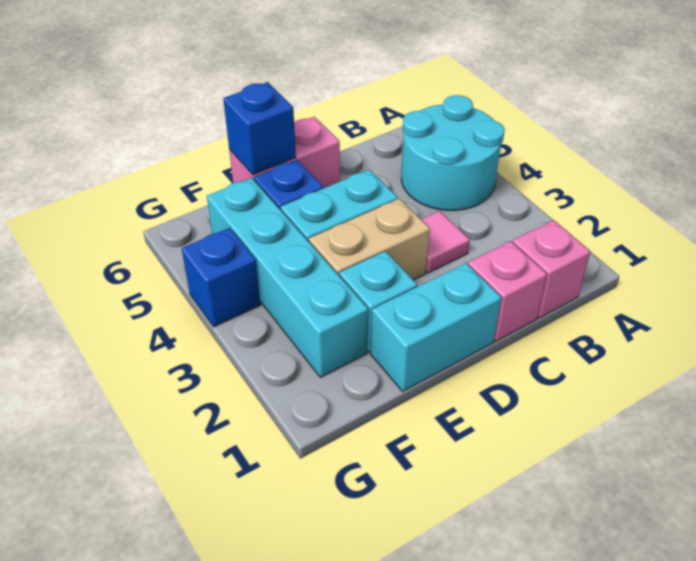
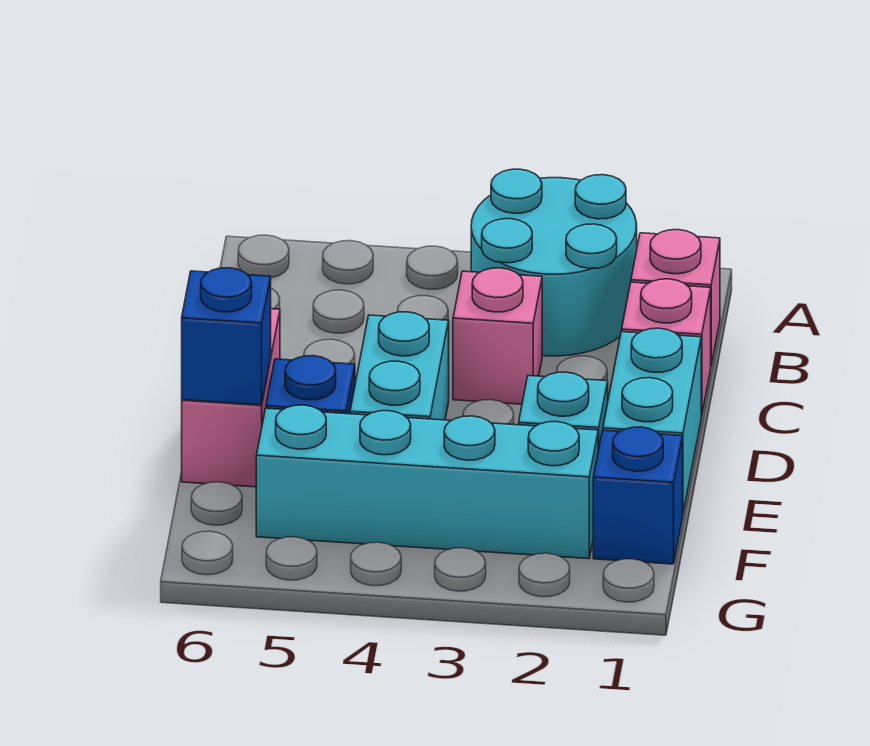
cyan round brick A4:B5 level 1 -> cyan round brick A2:B3 level 1
pink tile C3 level 1 -> pink brick C3 level 1
tan brick D3:E3 level 1 -> none
blue brick G4 level 1 -> blue brick F1 level 1

